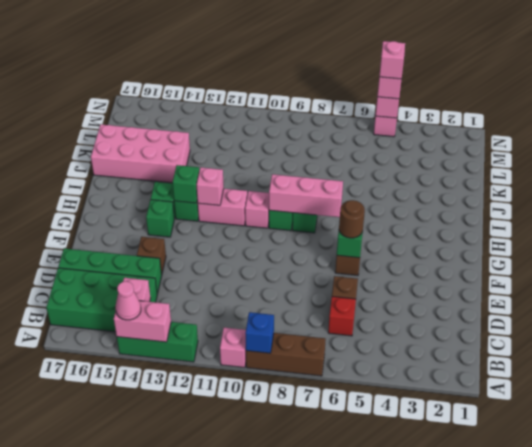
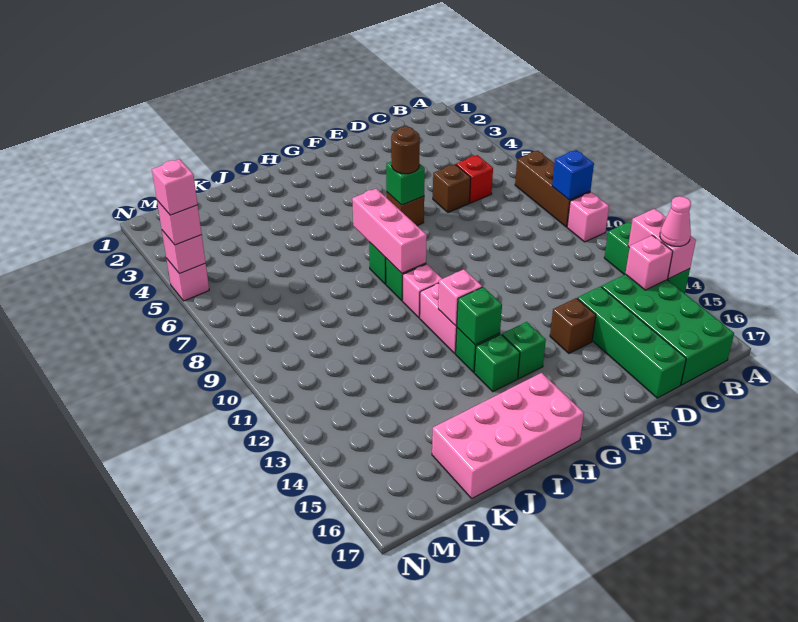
pink brick J14:K17 level 1 -> pink brick H16:K17 level 1

